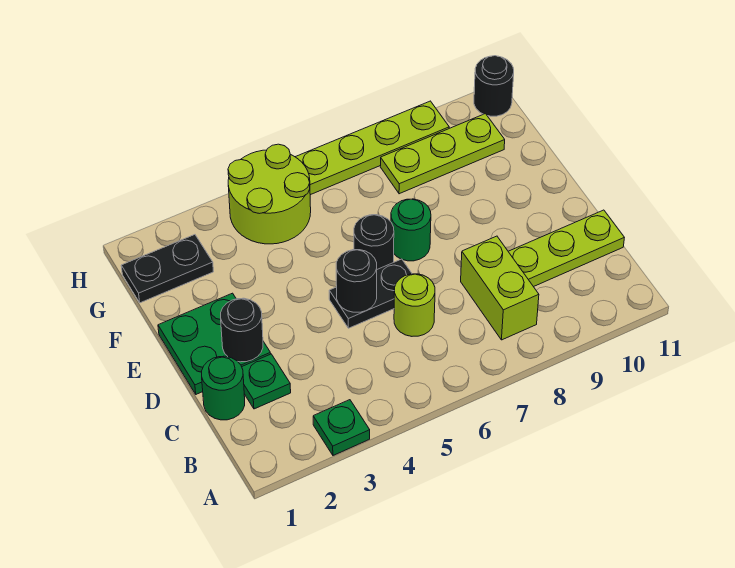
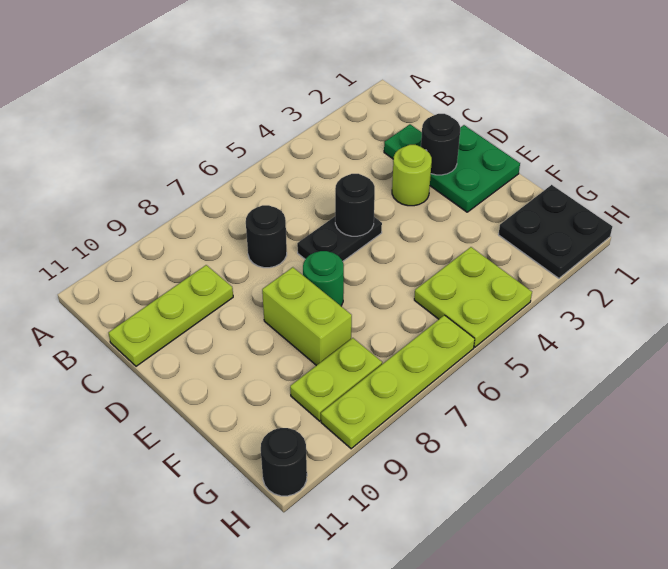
green plate A3 level 1 -> none
lime brick B8:C8 level 1 -> lime brick E8:F8 level 1
green round brick C1 level 1 -> none
lime round brick C6 level 1 -> lime round brick D3 level 1
black round brick E6 level 1 -> black round brick C7 level 1
black plate G1:G2 level 1 -> black plate G1:H2 level 1
lime round brick G4:H5 level 1 -> lime plate G4:H5 level 1
lime plate G8:G10 level 1 -> lime plate G8:G9 level 1

